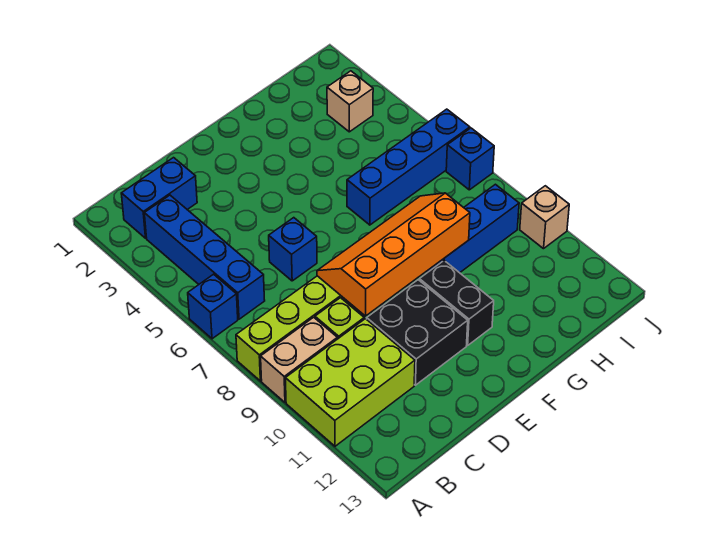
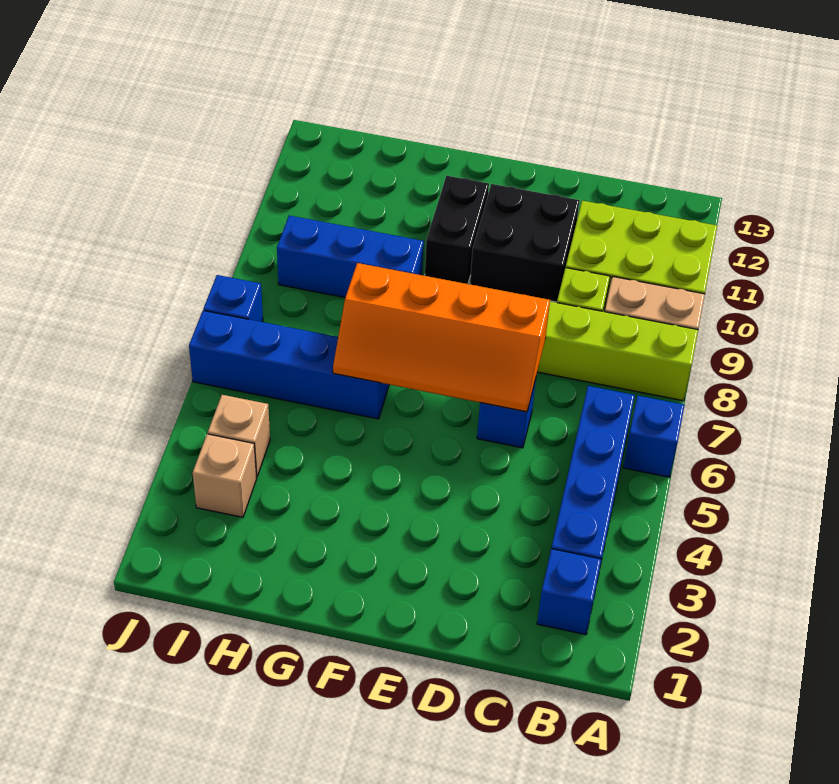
blue brick B2:C2 level 1 -> blue brick B2 level 1
orange slope D8:G9 level 2 top 9 -> orange slope D6:G7 level 2 top 7
tan brick J10 level 1 -> tan brick I4 level 1

